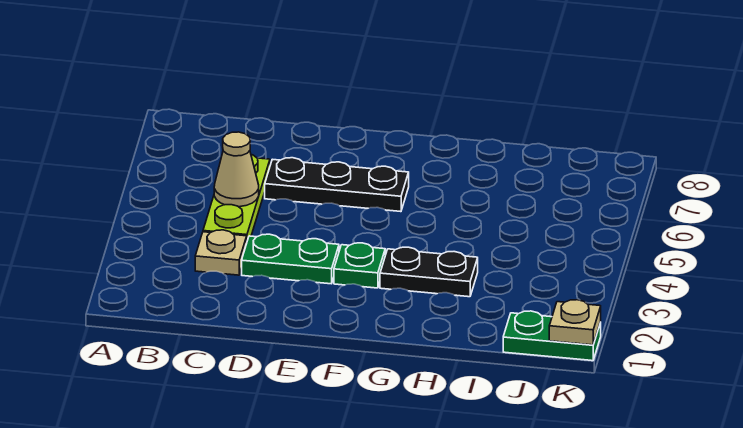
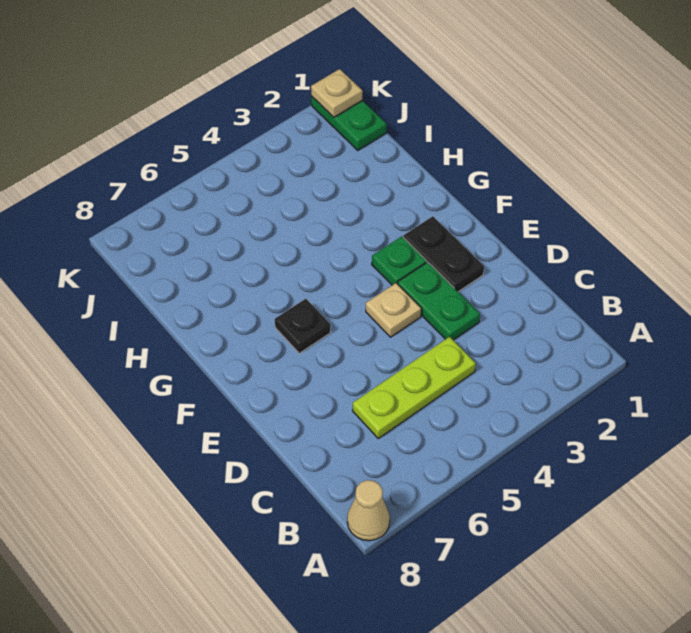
tan plate C3 level 1 -> tan plate E4 level 1
tan cone C5 level 2 -> tan cone A8 level 1
black plate D6:F6 level 1 -> black plate F6 level 1
black plate G3:H3 level 1 -> black plate E2:F2 level 1

